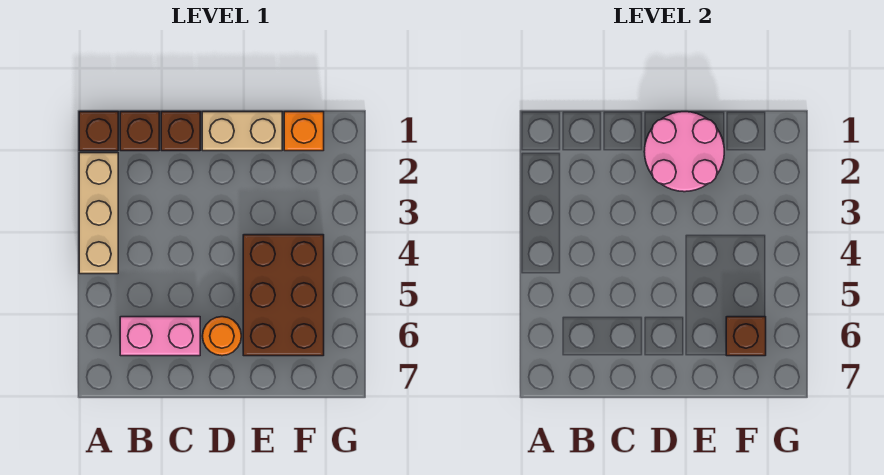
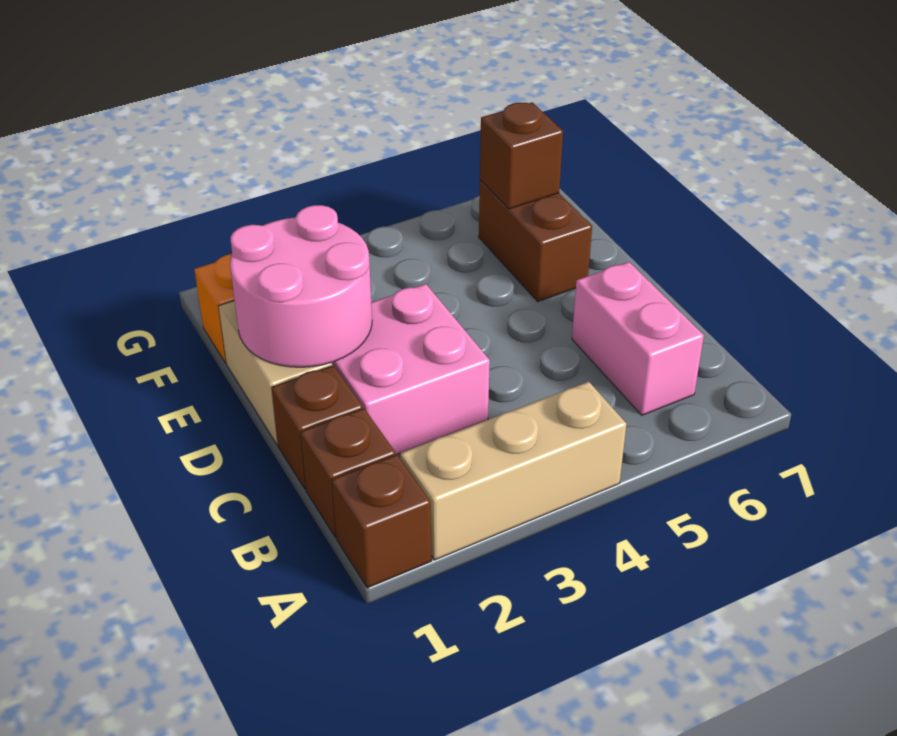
none -> pink brick C2:D3 level 1
orange round brick D6 level 1 -> none
brown brick E4:F6 level 1 -> brown brick E6:F6 level 1

